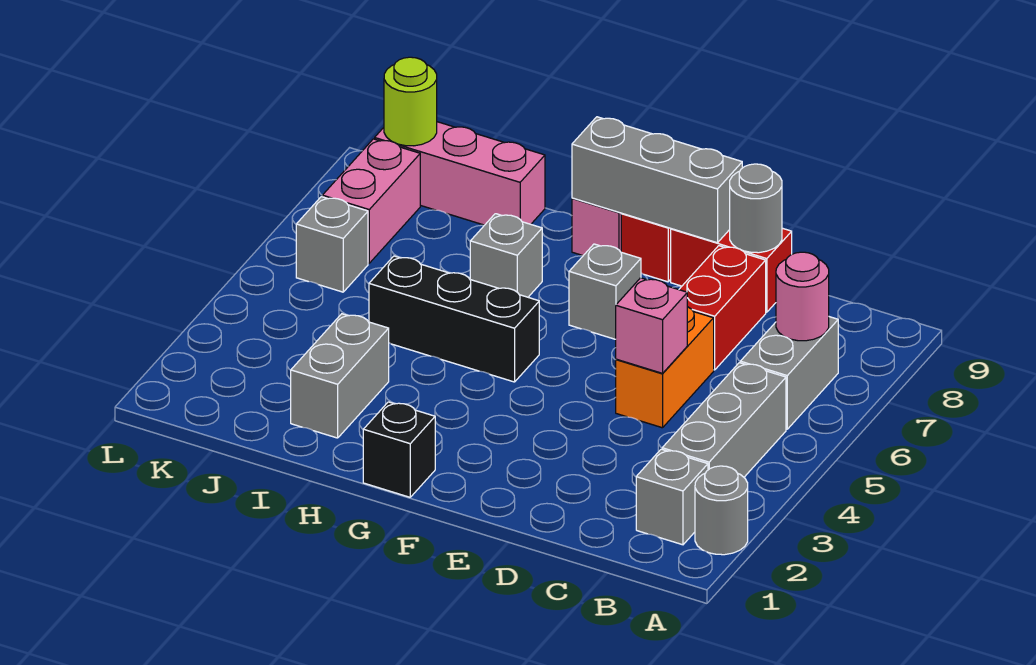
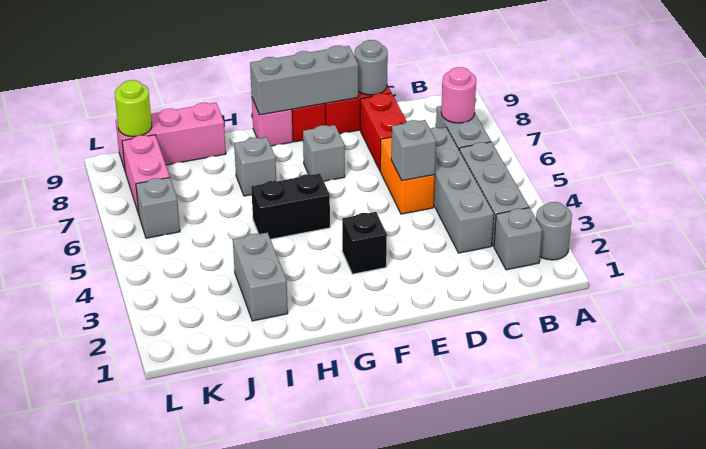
none -> grey brick C3:C6 level 1
pink brick D5 level 2 -> grey brick D5 level 2
black brick G1 level 1 -> black brick F3 level 1
black brick G5:I5 level 1 -> black brick G5:H5 level 1

